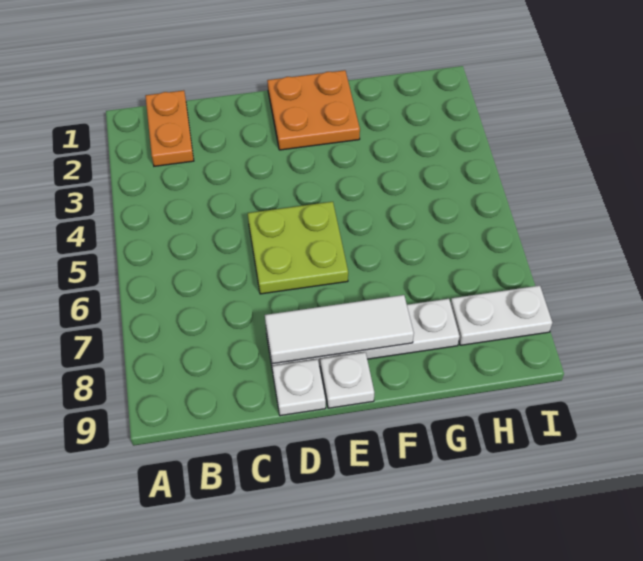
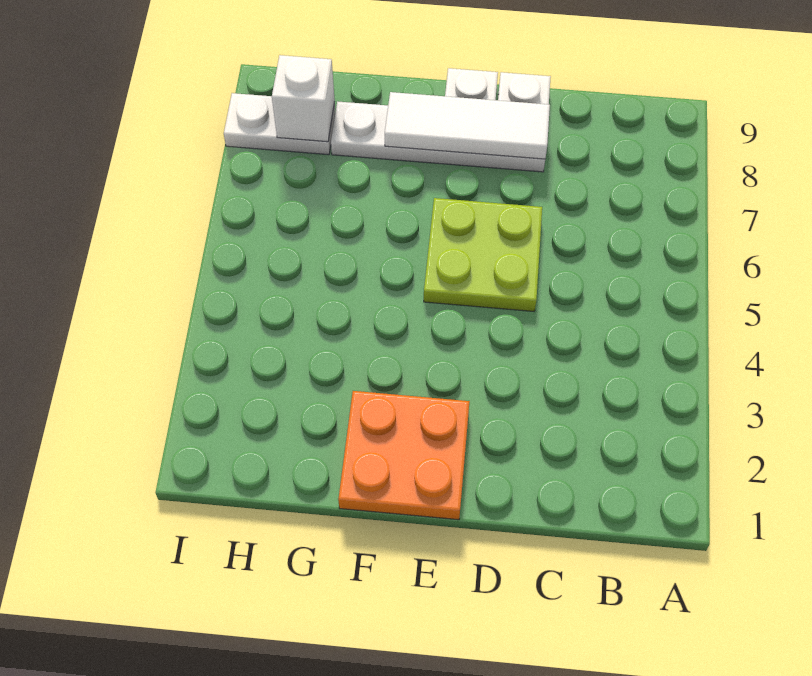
orange plate B1:B2 level 1 -> none
none -> white brick H8 level 2

